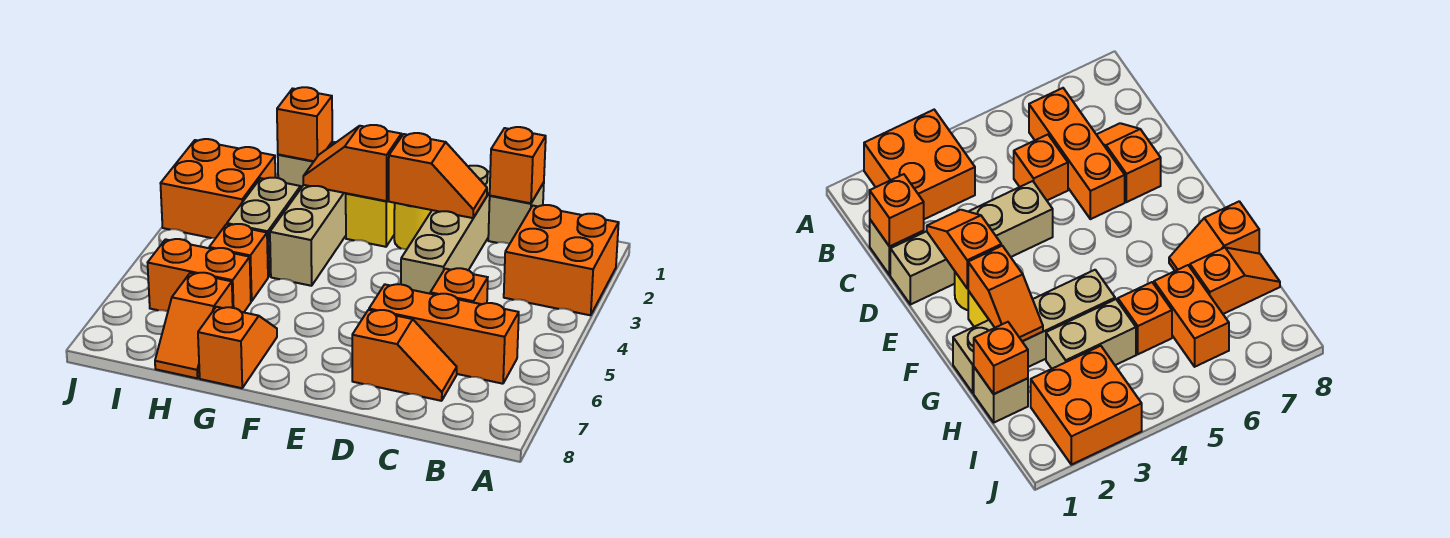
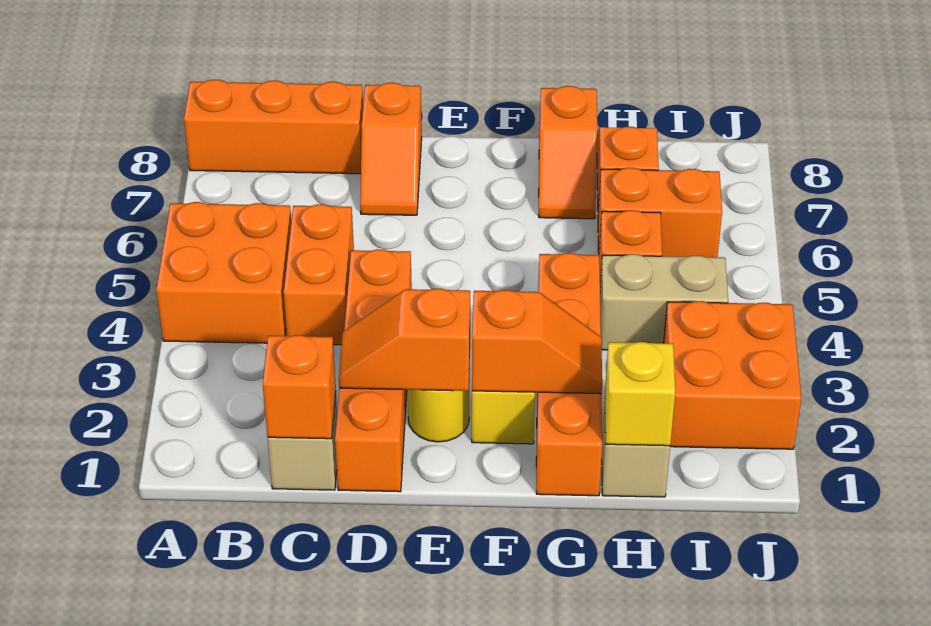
orange brick A2:B3 level 1 -> orange brick A4:B5 level 1
orange brick B6:D6 level 1 -> orange brick A8:C8 level 1
orange brick C5 level 1 -> orange brick C4:C5 level 1
orange slope C7:D7 level 1 top D -> orange slope D7:D8 level 1 top 8
tan brick D1:D4 level 1 -> orange brick D1:D4 level 1
tan brick G1:G4 level 1 -> orange brick G1:G4 level 1
orange brick H1 level 2 -> yellow brick H1 level 2
tan brick H3:H4 level 1 -> tan brick H4:I4 level 1

